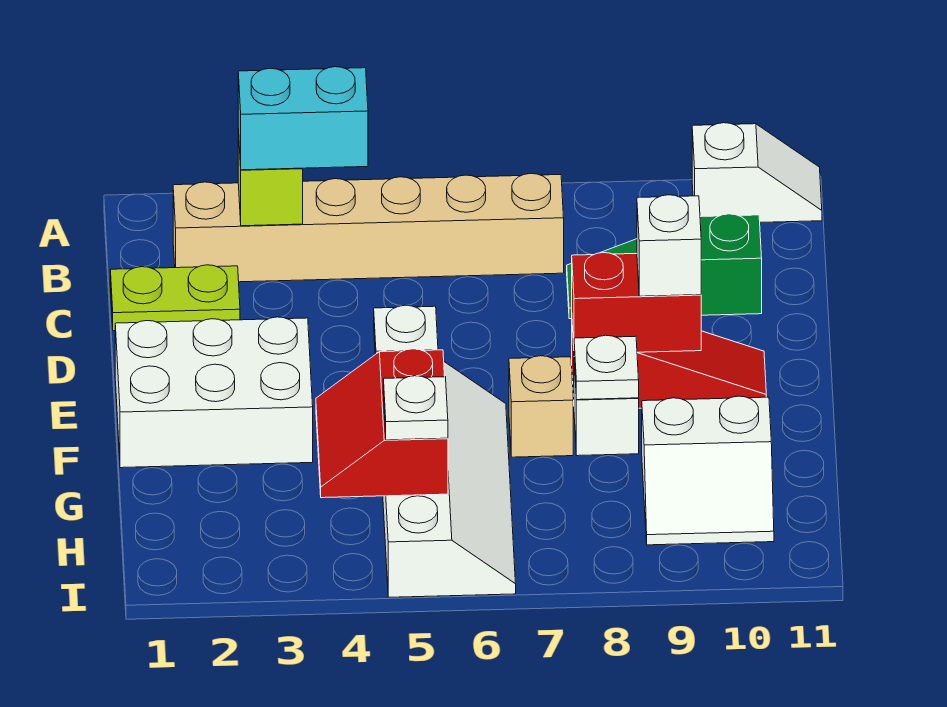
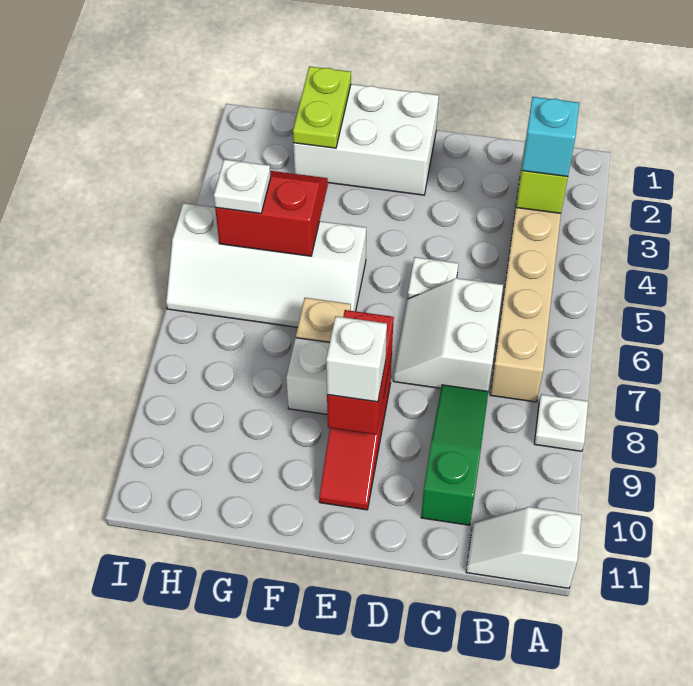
white slope A10:A11 level 1 top 10 -> white slope A11:B11 level 1 top A
cyan brick B3:B4 level 3 -> cyan brick B3 level 3
lime plate C1:C2 level 1 -> lime plate G1:G2 level 2
white brick E1:F3 level 1 -> white brick E1:G2 level 1
white plate F8 level 2 -> white plate A8 level 1
white slope G9:H10 level 1 top G -> white slope C6:D7 level 1 top C

